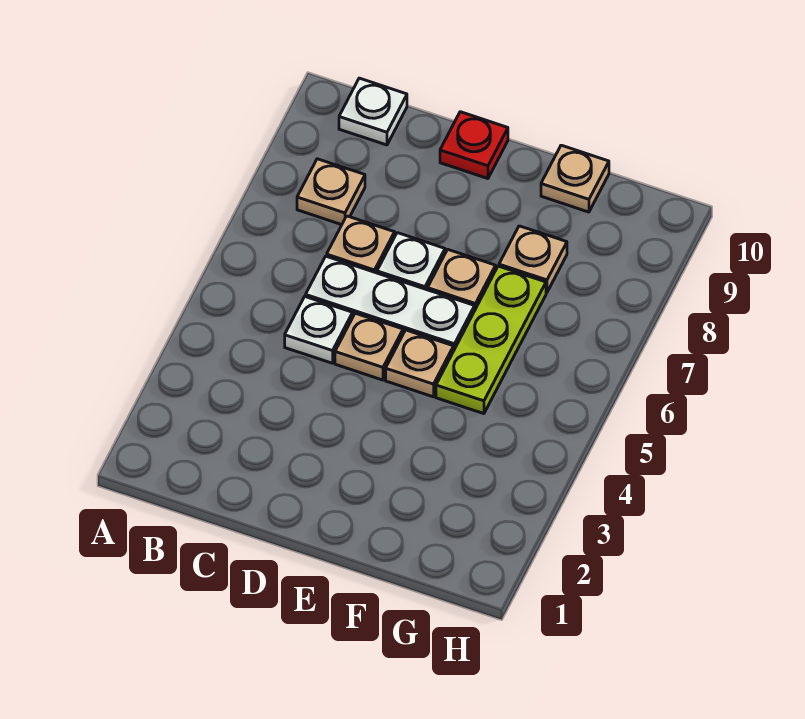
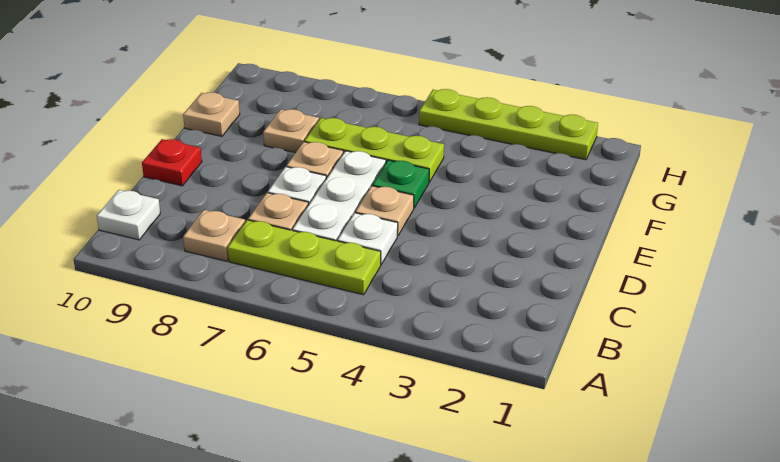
none -> lime plate B5:B7 level 1
tan plate E5 level 1 -> green plate E5 level 1
none -> lime plate H2:H5 level 1

